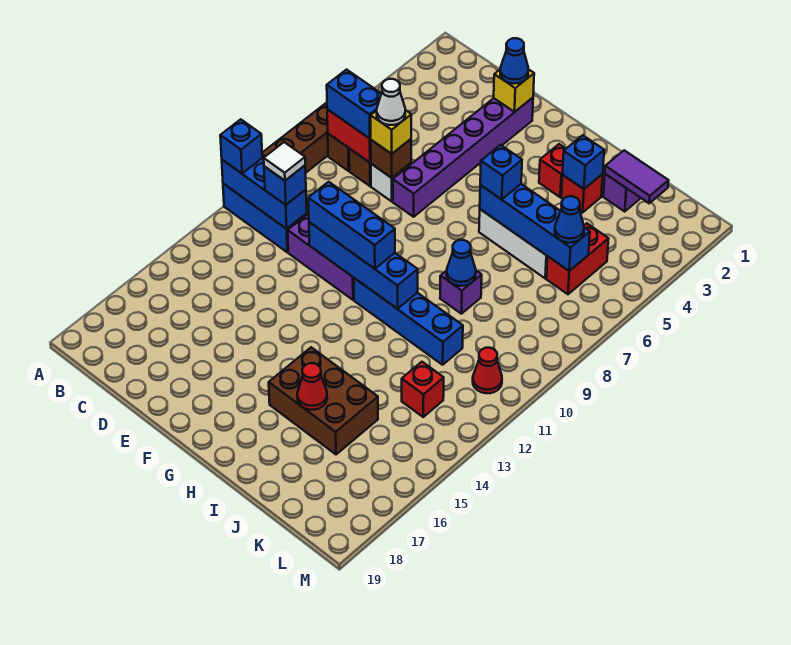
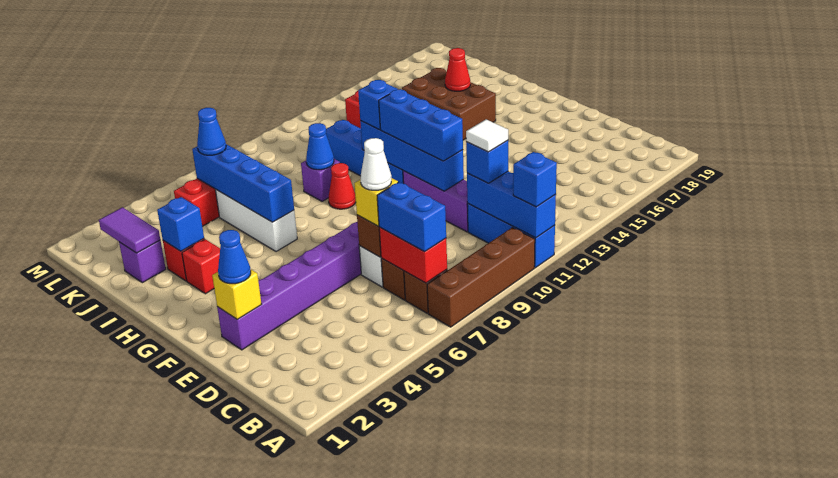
blue brick H6 level 3 -> blue brick H11 level 3
red cone L11 level 1 -> red cone H9 level 1

